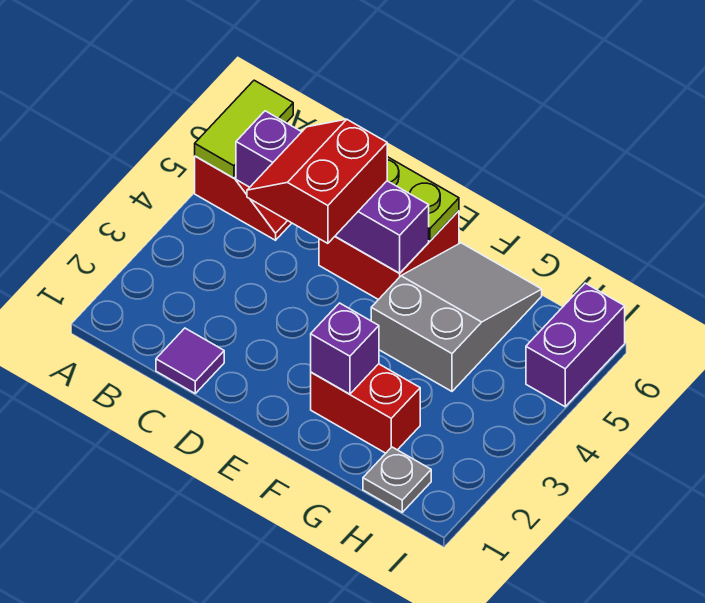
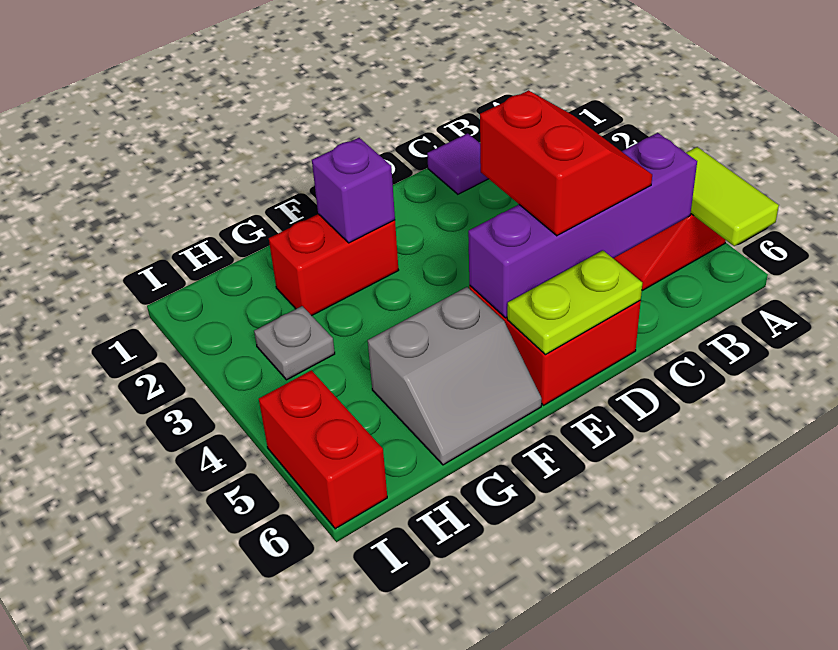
grey slope F4:G6 level 1 top 4 -> grey slope F5:G6 level 1 top 5
grey plate H1 level 1 -> grey plate H3 level 1
purple brick I5:I6 level 1 -> red brick I5:I6 level 1

